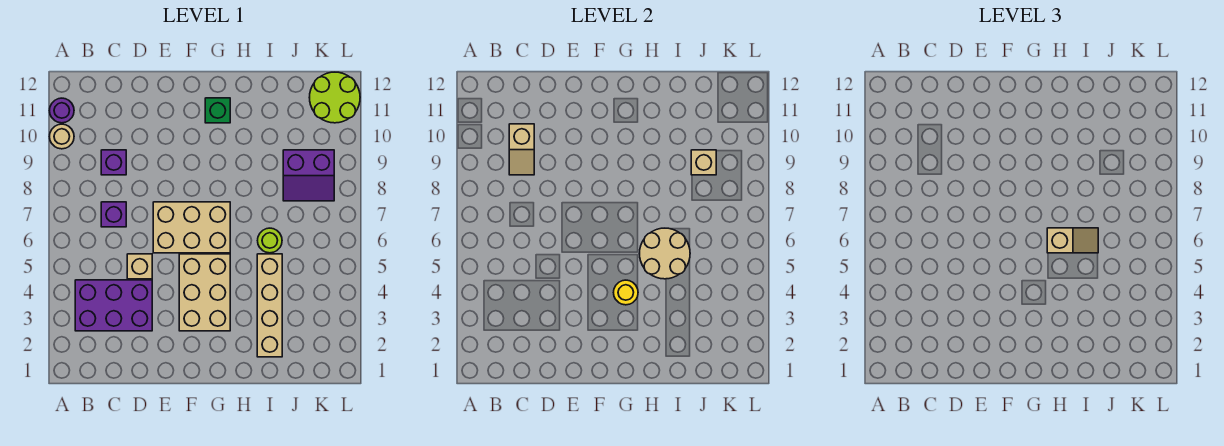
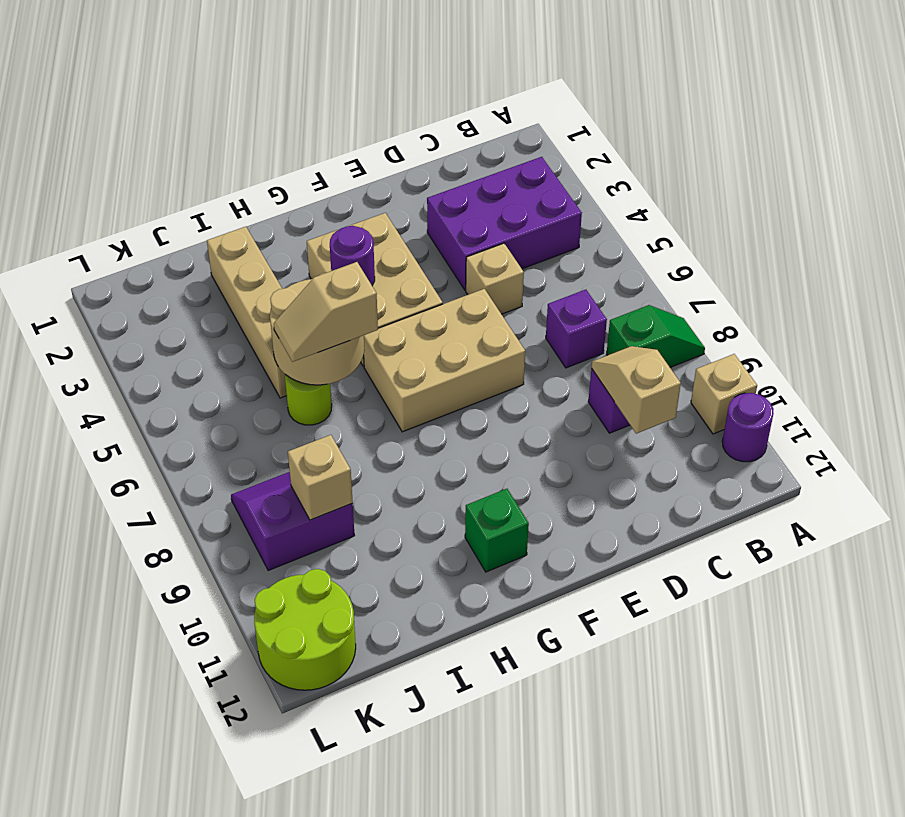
none -> green slope A8:B8 level 1 top B
tan round brick A10 level 1 -> tan brick A10 level 1
yellow round brick G4 level 2 -> purple round brick G4 level 2

